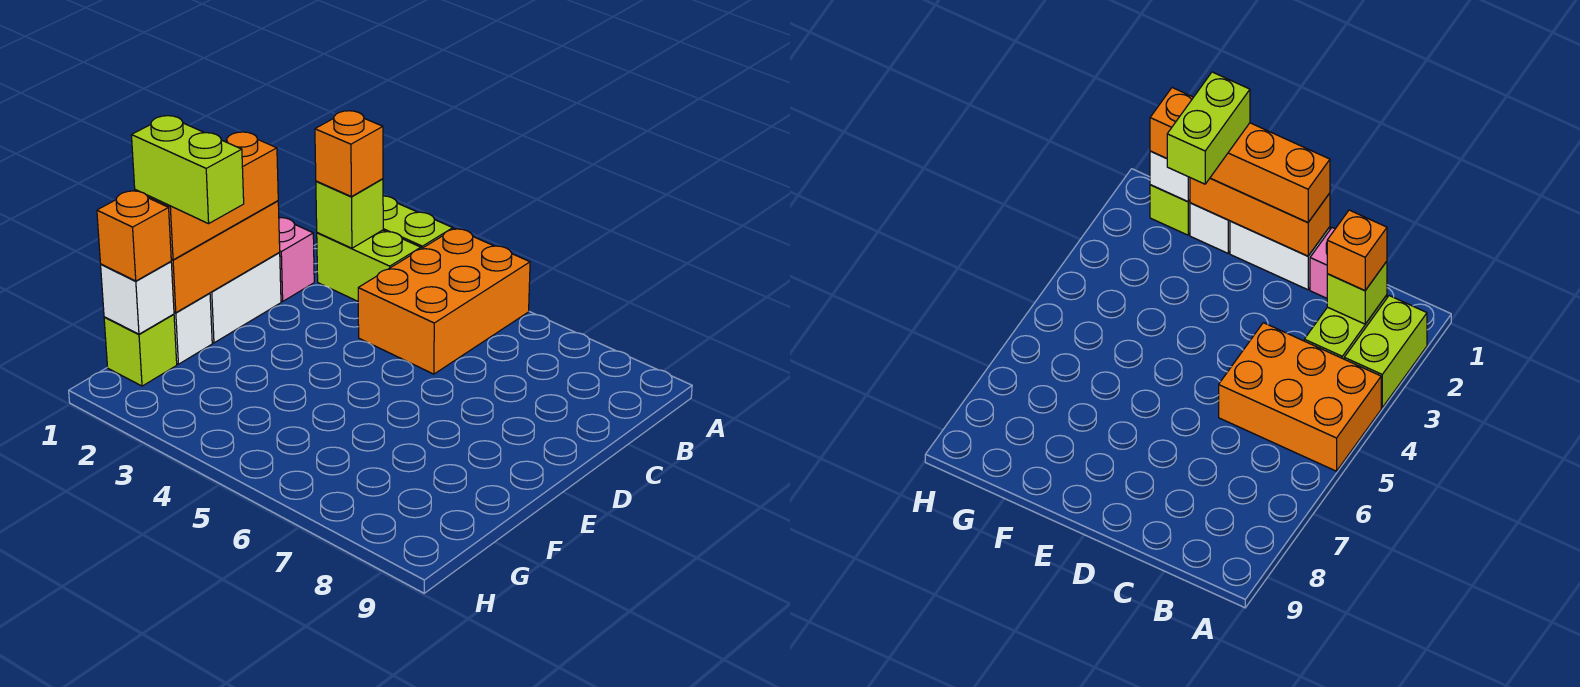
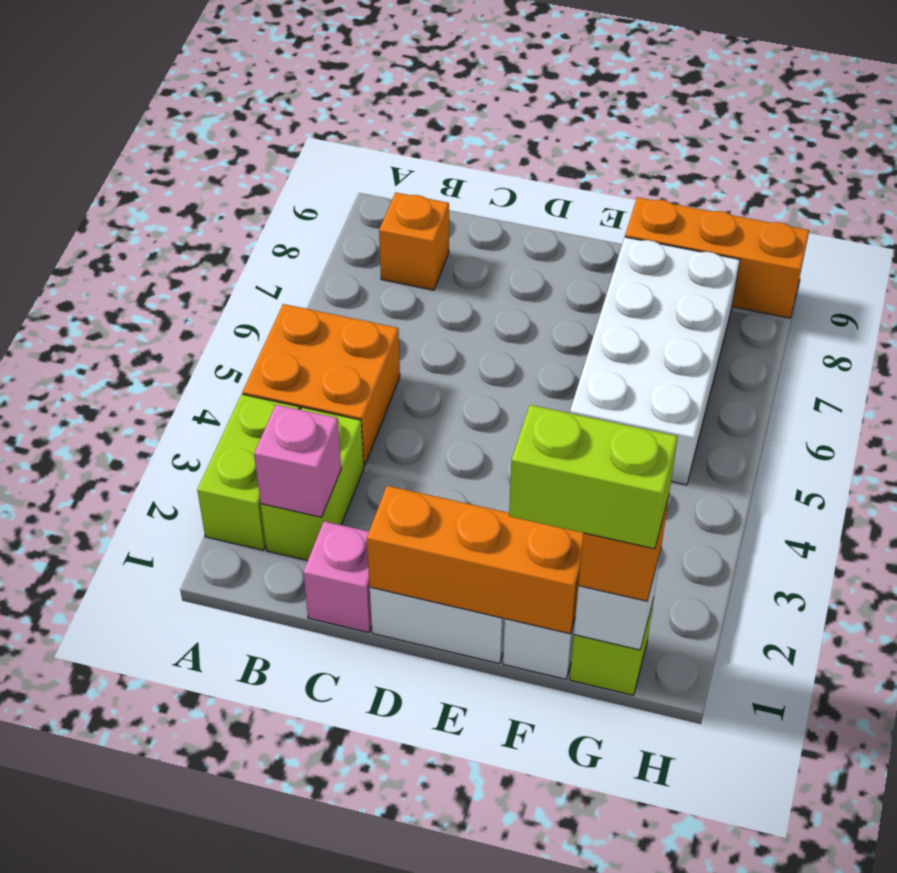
orange brick A4:C5 level 1 -> orange brick A4:B5 level 1
lime brick B2 level 2 -> pink brick B2 level 2
orange brick B2 level 3 -> orange brick B8 level 1
orange brick D1:F1 level 3 -> orange brick F9:H9 level 1
lime brick F1:F2 level 4 -> lime brick F1:G1 level 4
none -> white brick F5:G8 level 1

